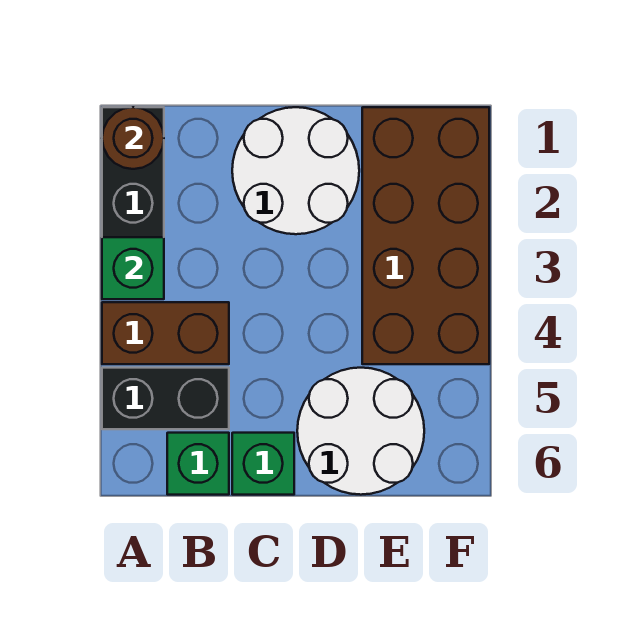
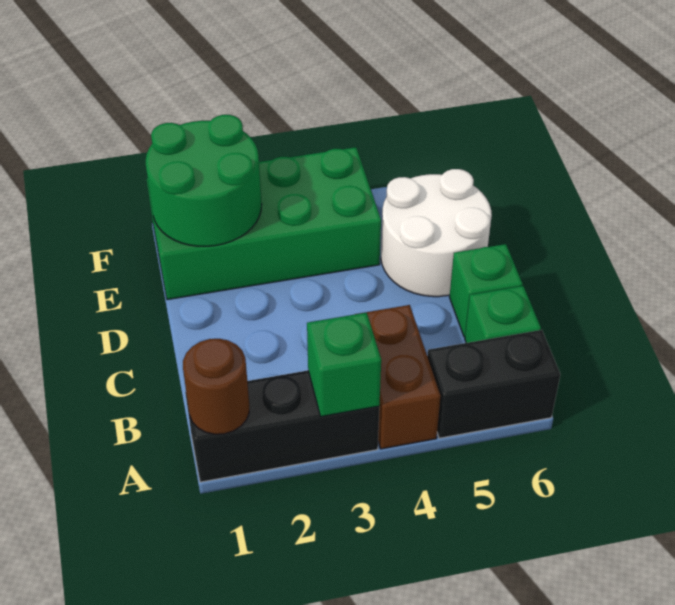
black brick A5:B5 level 1 -> black brick A5:A6 level 1
white round brick C1:D2 level 1 -> none
brown brick E1:F4 level 1 -> green brick E1:F4 level 1
none -> green round brick E1:F2 level 2

